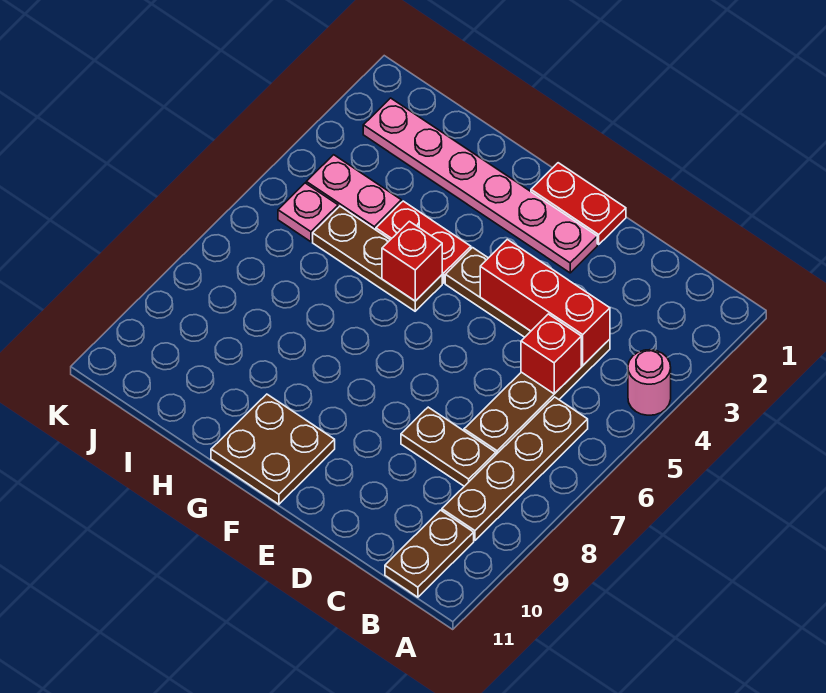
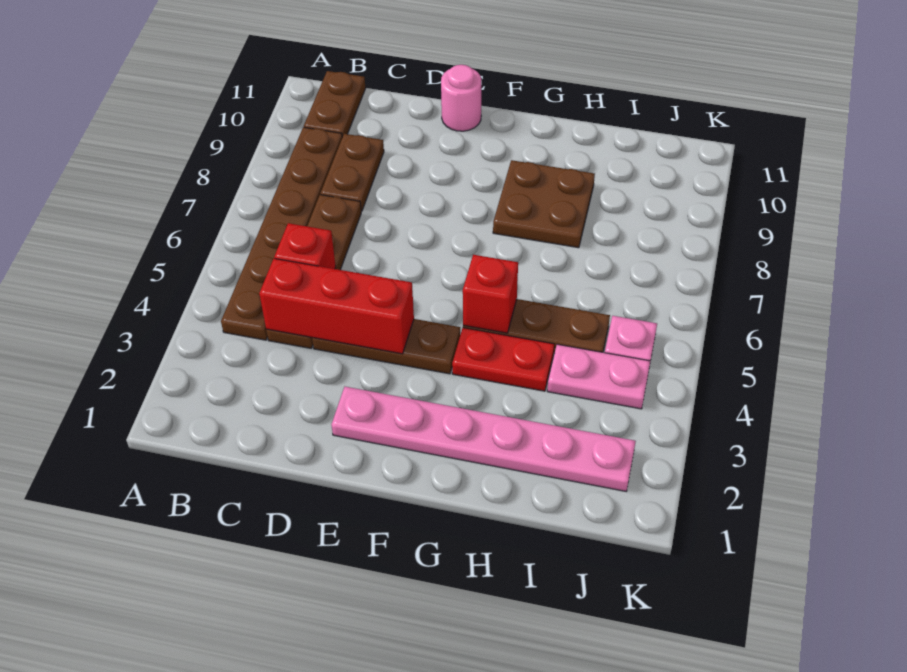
pink round brick A4 level 1 -> pink round brick E11 level 1
brown plate B6:B9 level 1 -> brown plate B4:B9 level 1
brown plate C8:D8 level 1 -> brown plate C8:C9 level 1
red plate E1:F1 level 1 -> none
brown plate F10:G11 level 1 -> brown plate G8:H9 level 1

